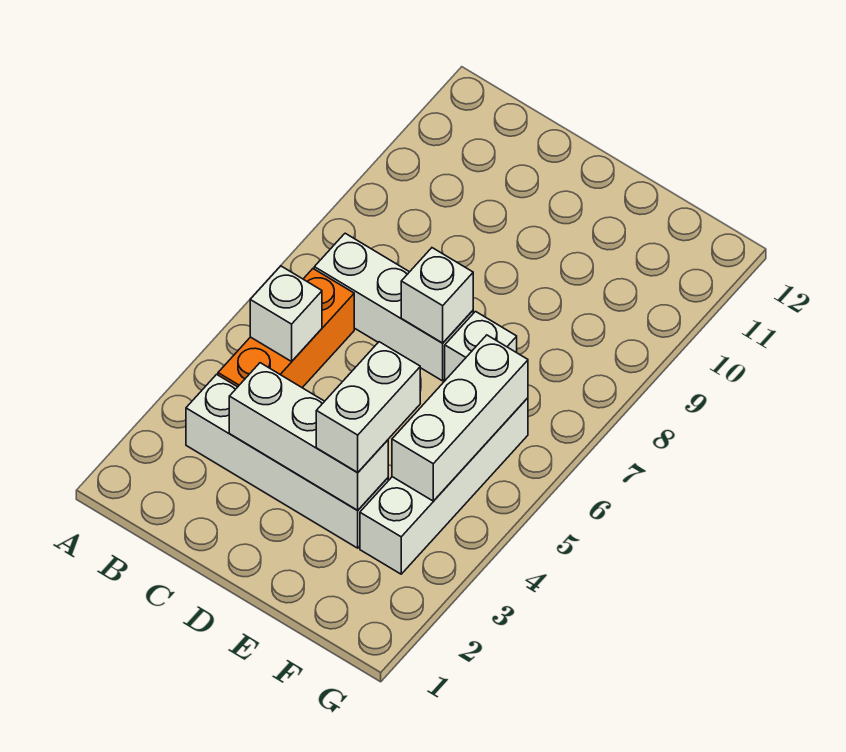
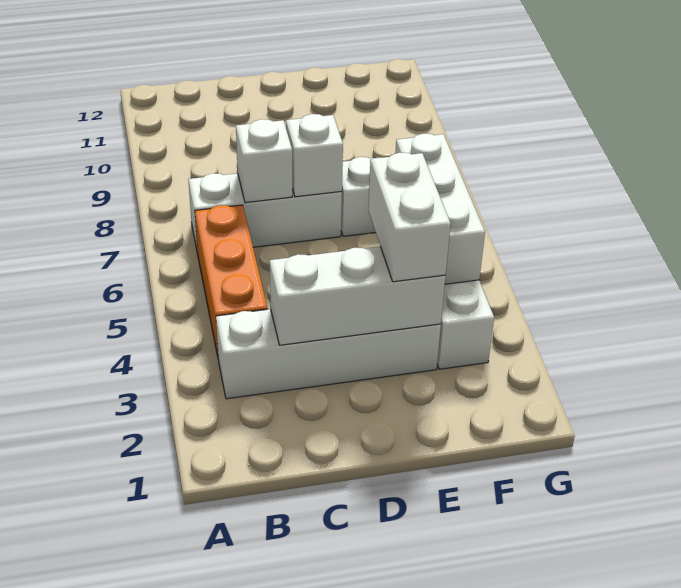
white brick B5 level 2 -> white brick C7 level 2

